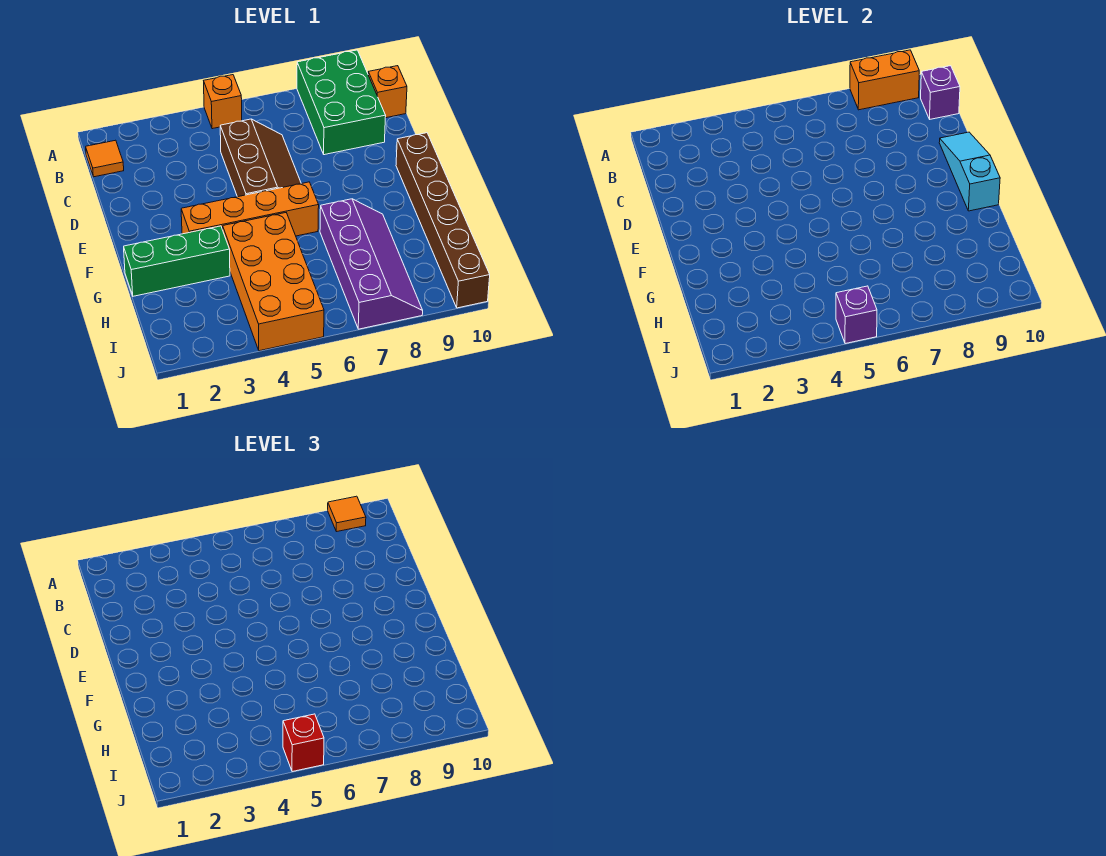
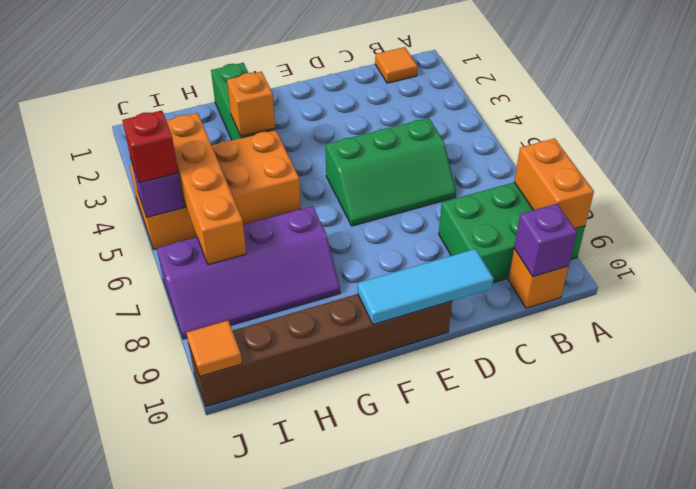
orange brick A5 level 1 -> orange brick G3 level 2
orange tile A9 level 3 -> orange tile J10 level 2
brown slope C5:E6 level 1 top 5 -> green slope C5:E6 level 1 top 5
cyan slope D10:F10 level 2 top F -> cyan tile D10:F10 level 2
orange brick F3:F6 level 1 -> orange brick I4:I7 level 2

